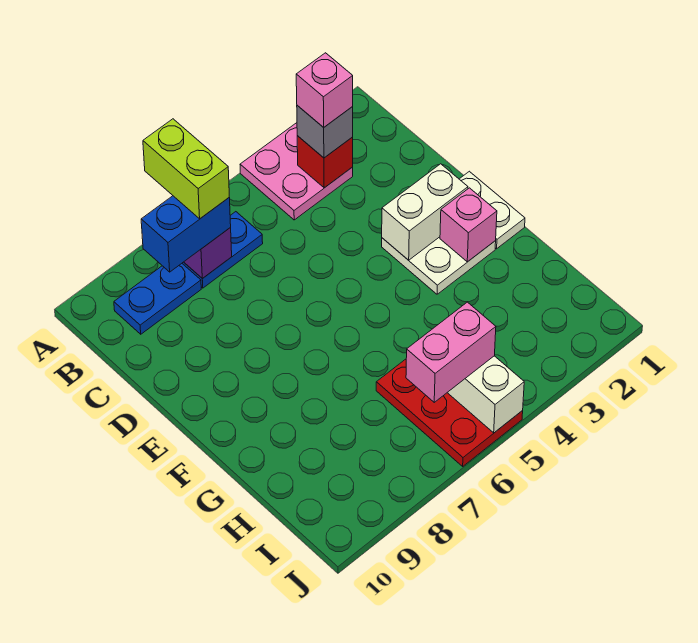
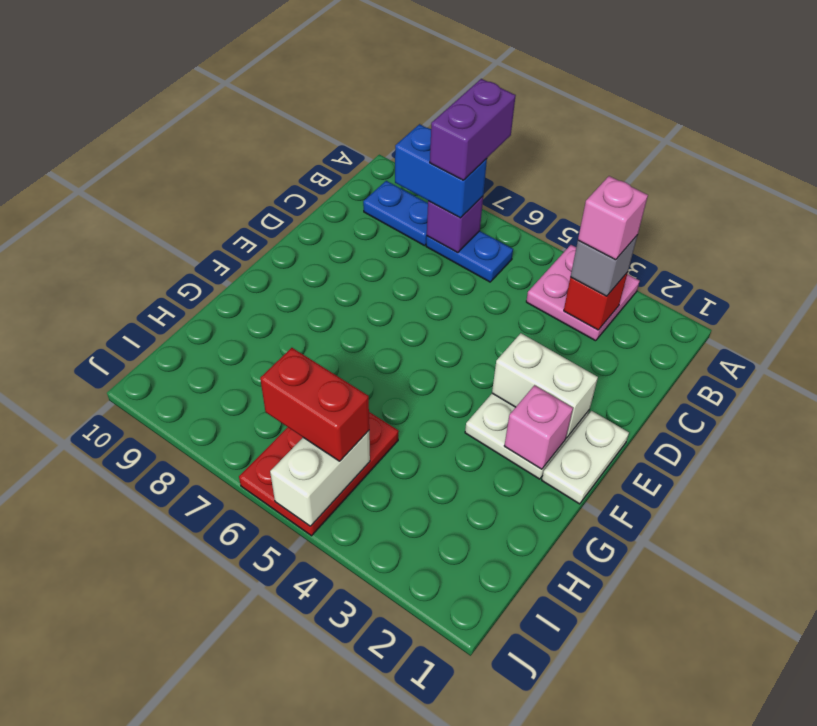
lime brick A7:B7 level 4 -> purple brick A7:B7 level 4
pink brick I5:I6 level 3 -> red brick I5:I6 level 3

